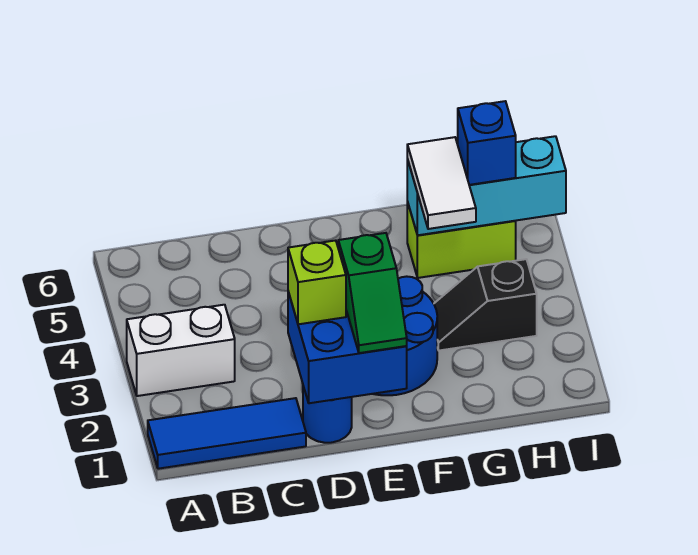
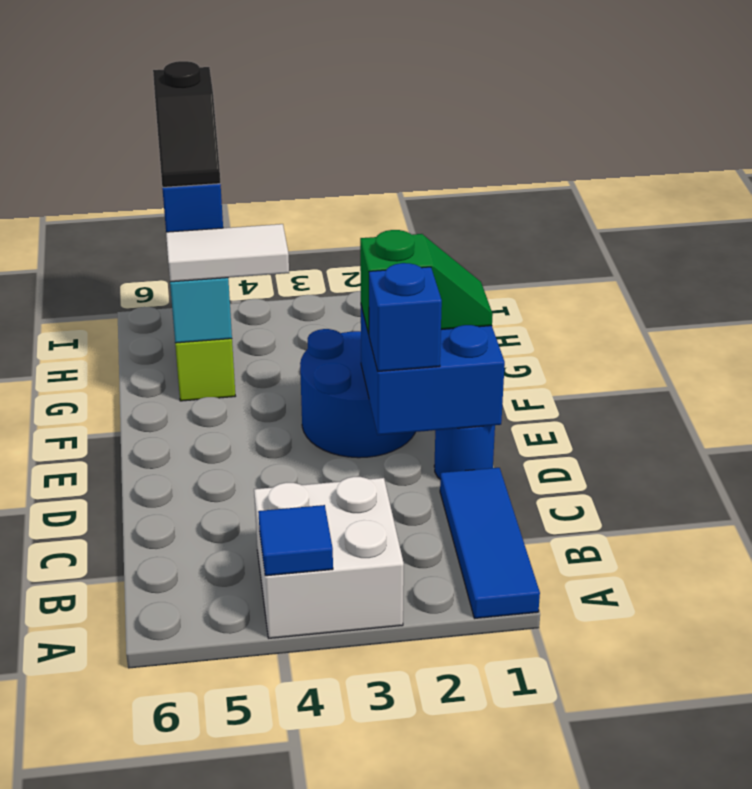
white brick A3:B3 level 1 -> white brick A3:B4 level 1
none -> blue tile A4 level 2
lime brick D2 level 3 -> blue brick D2 level 3
black slope G3:H3 level 1 top H -> black slope H5:I5 level 4 top I

